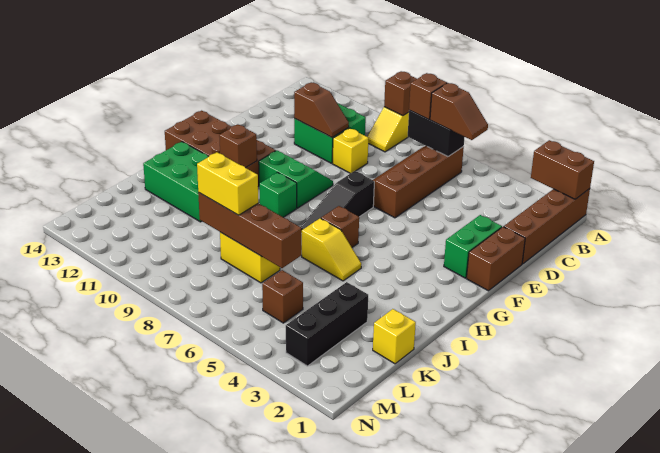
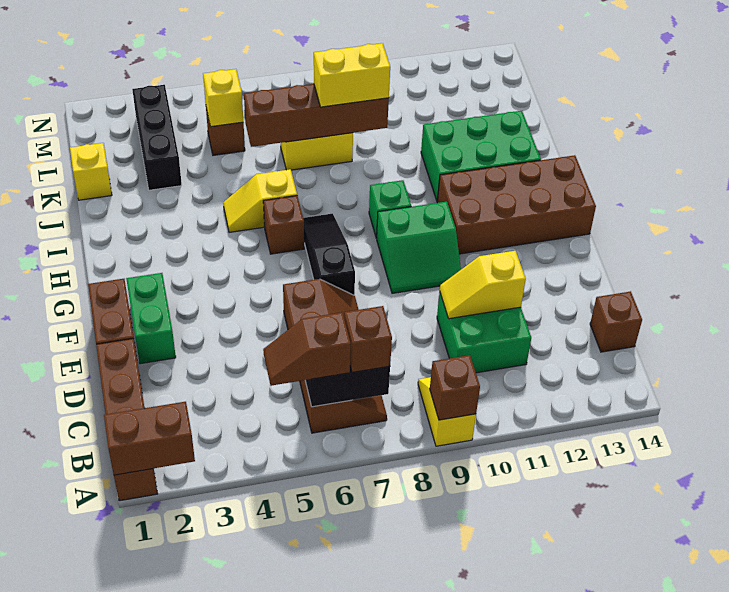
yellow brick D9 level 1 -> yellow brick L5 level 2
brown slope D10:D11 level 2 top 11 -> yellow slope D10:D11 level 2 top 11
brown brick H11 level 2 -> brown brick C14 level 1

